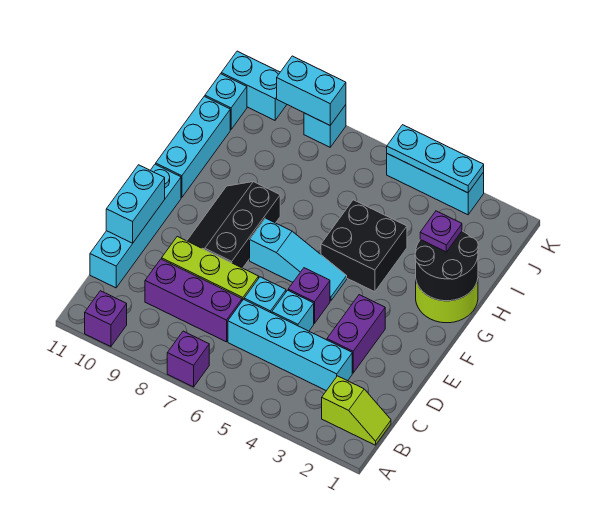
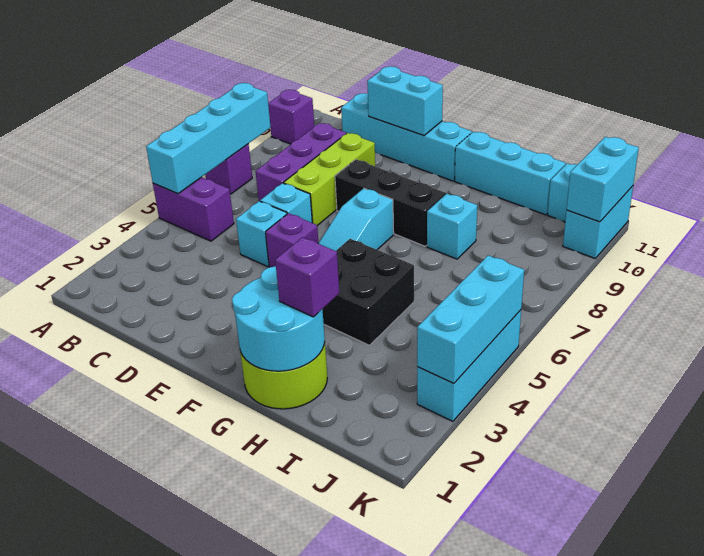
lime slope B1:B2 level 1 top 2 -> none
cyan brick C3:C6 level 1 -> cyan brick A5:A8 level 2
purple brick D3:E3 level 1 -> purple brick A5:B5 level 1
black round brick G1:H2 level 2 -> cyan round brick G1:H2 level 2
purple plate H2 level 3 -> purple brick H2 level 3
cyan plate K3:K5 level 2 -> cyan brick K3:K5 level 2
cyan brick K8 level 1 -> cyan brick H8 level 1
cyan brick K8:K9 level 2 -> cyan brick K10:K11 level 2

